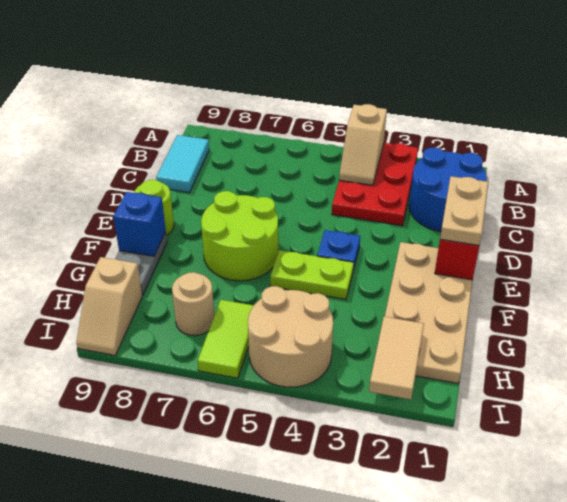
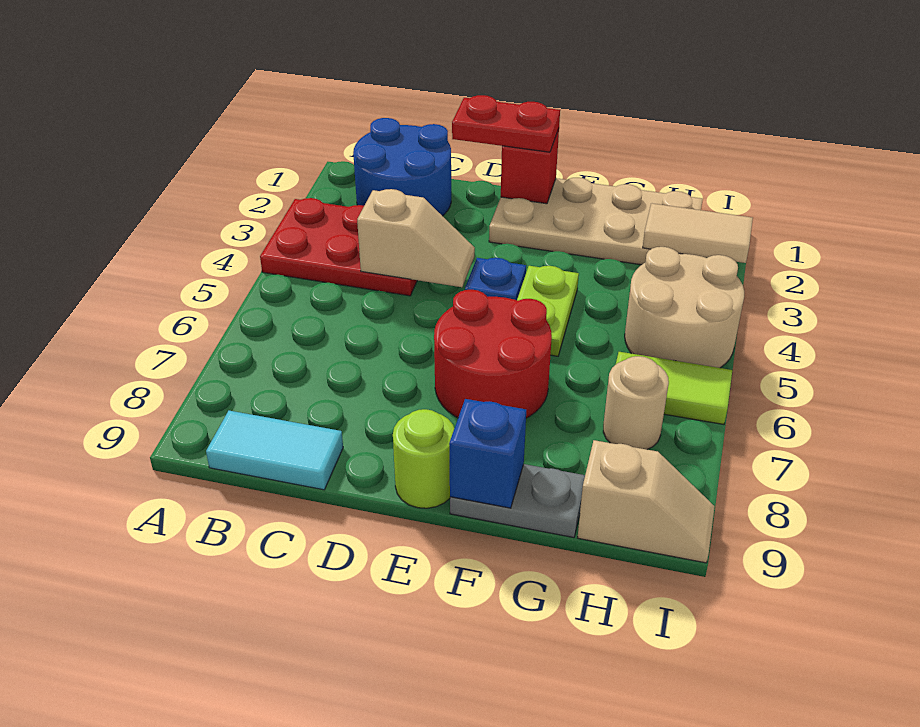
tan slope A4:B4 level 2 top A -> tan slope C4:D4 level 2 top C
tan plate D1:E1 level 3 -> red plate D1:E1 level 3
lime round brick E6:F7 level 1 -> red round brick E6:F7 level 1

